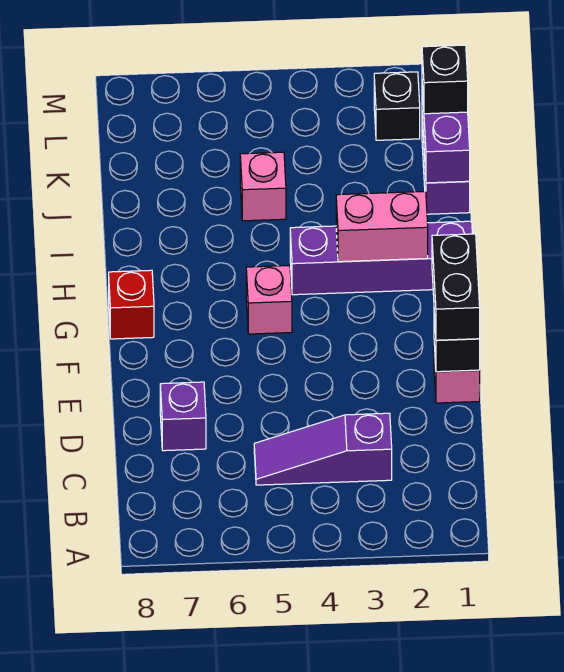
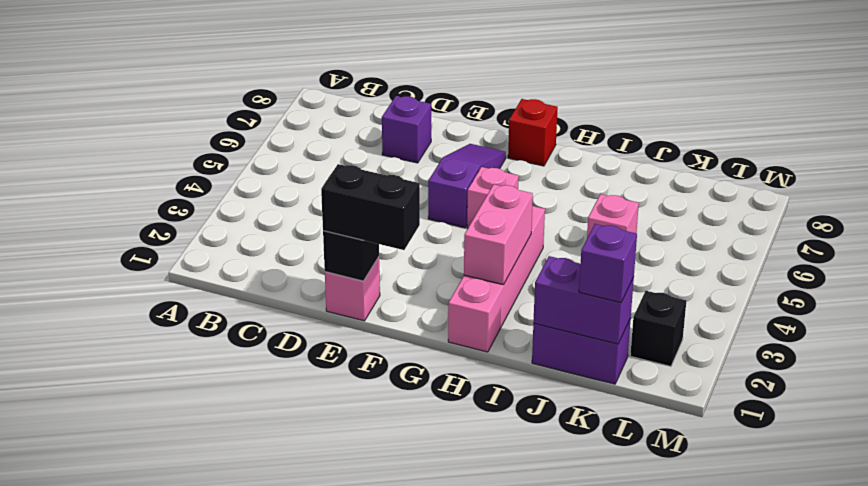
purple slope C3:C5 level 1 top 3 -> purple slope F5:F7 level 1 top 5
purple brick H1:H4 level 1 -> pink brick H1:H4 level 1
black brick K1 level 3 -> purple brick K1 level 3

